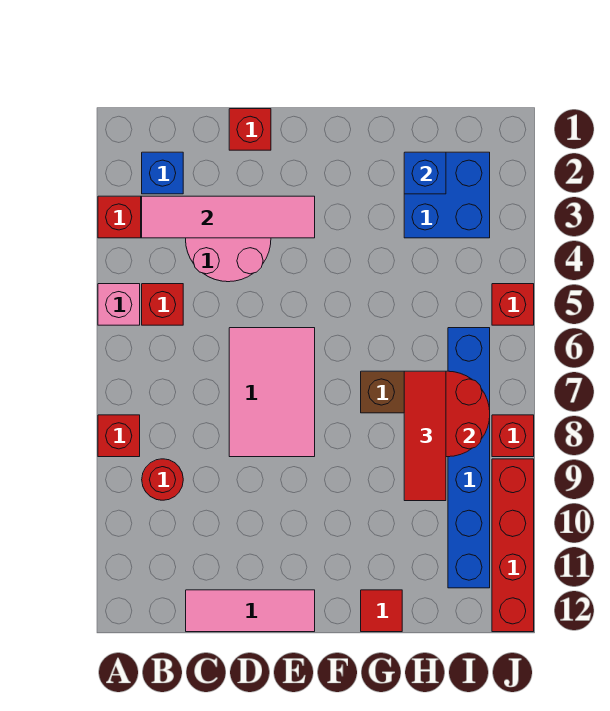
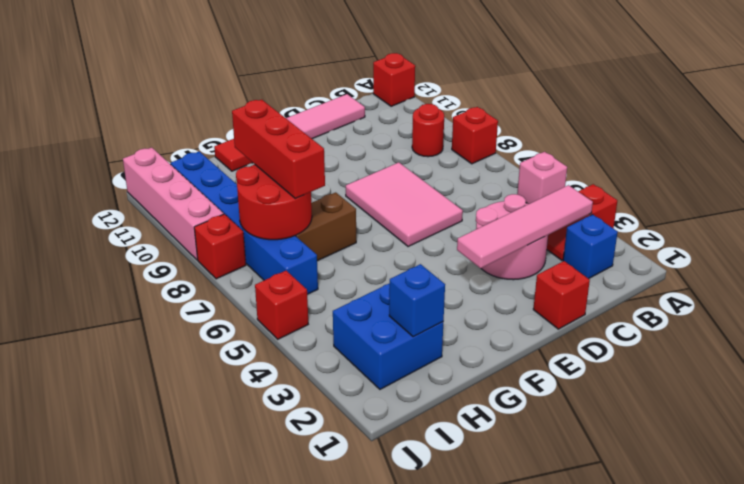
red brick B5 level 1 -> red brick A12 level 1
red tile H7:H9 level 3 -> red brick H7:H9 level 3
red brick J9:J12 level 1 -> pink brick J9:J12 level 1

